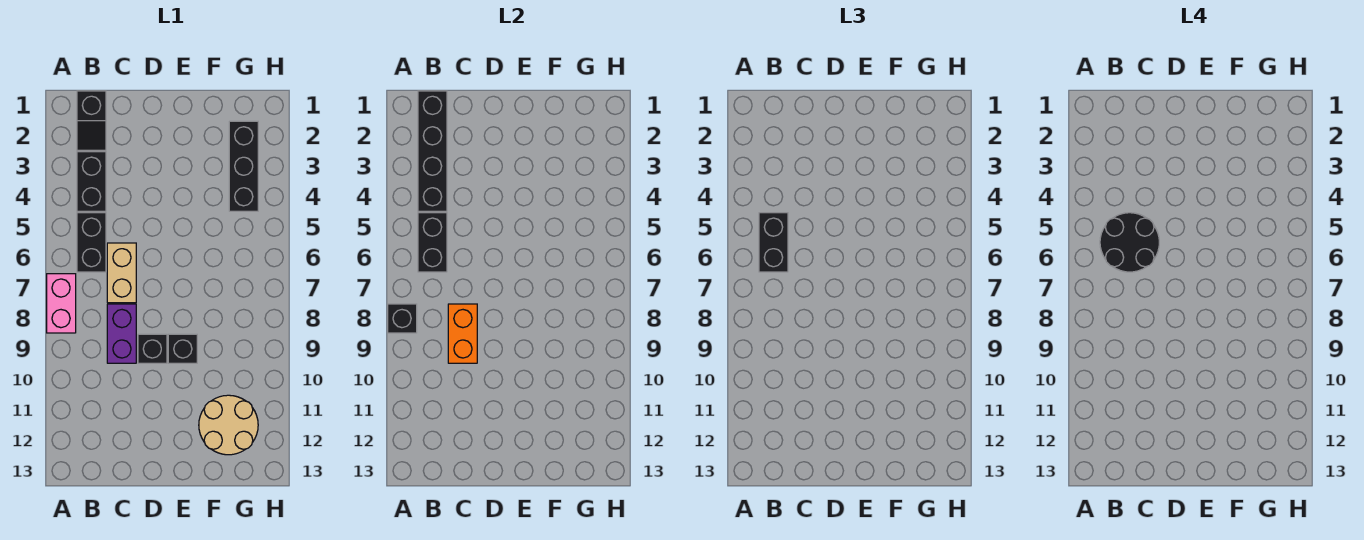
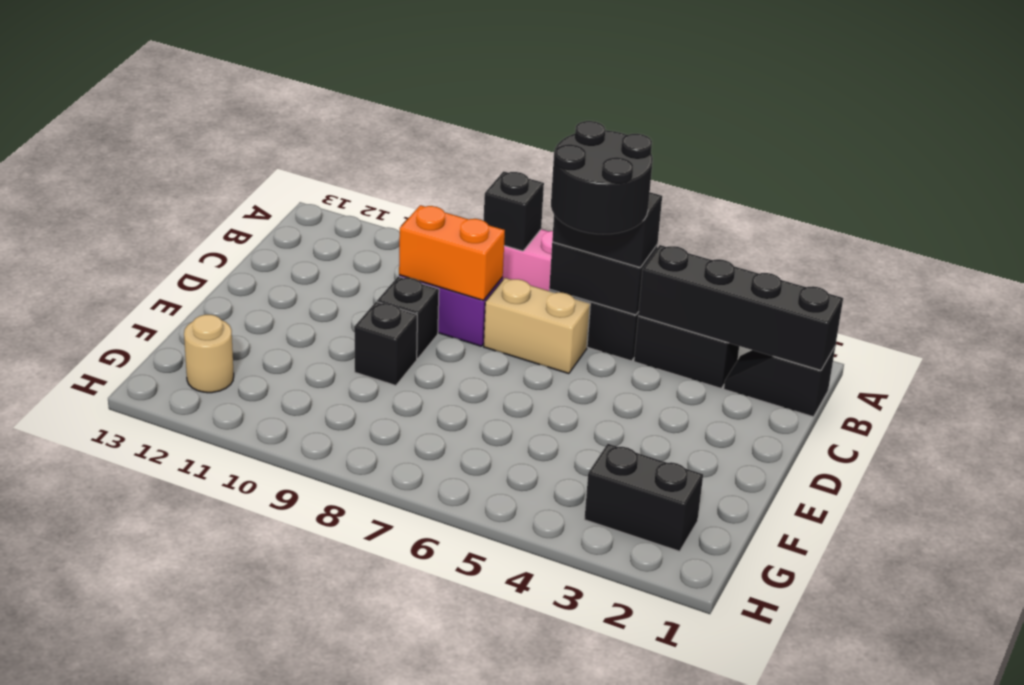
tan round brick F11:G12 level 1 -> tan round brick G12 level 1
black brick G2:G4 level 1 -> black brick G2:G3 level 1

